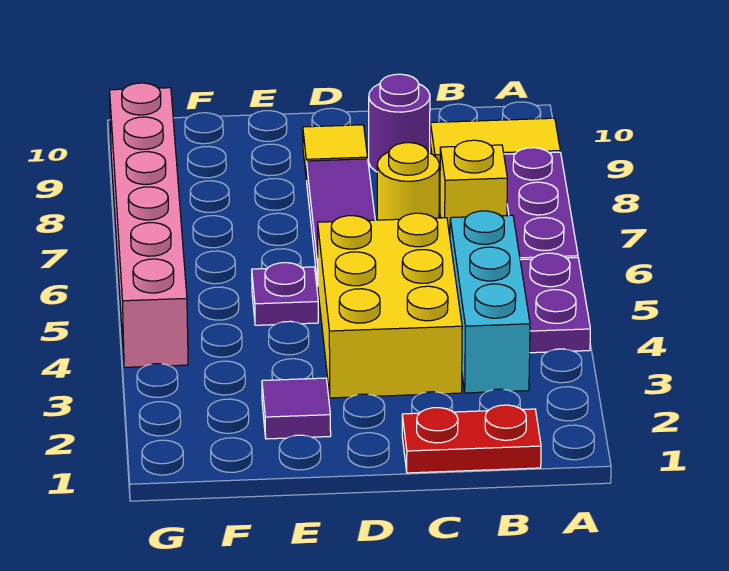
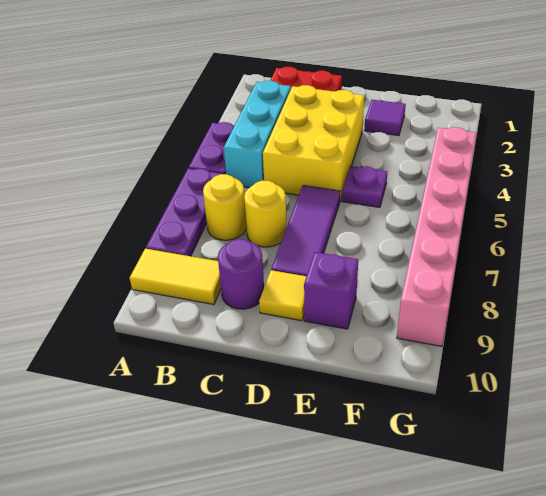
yellow brick B7 level 1 -> yellow round brick B7 level 1
none -> purple brick E9 level 1

